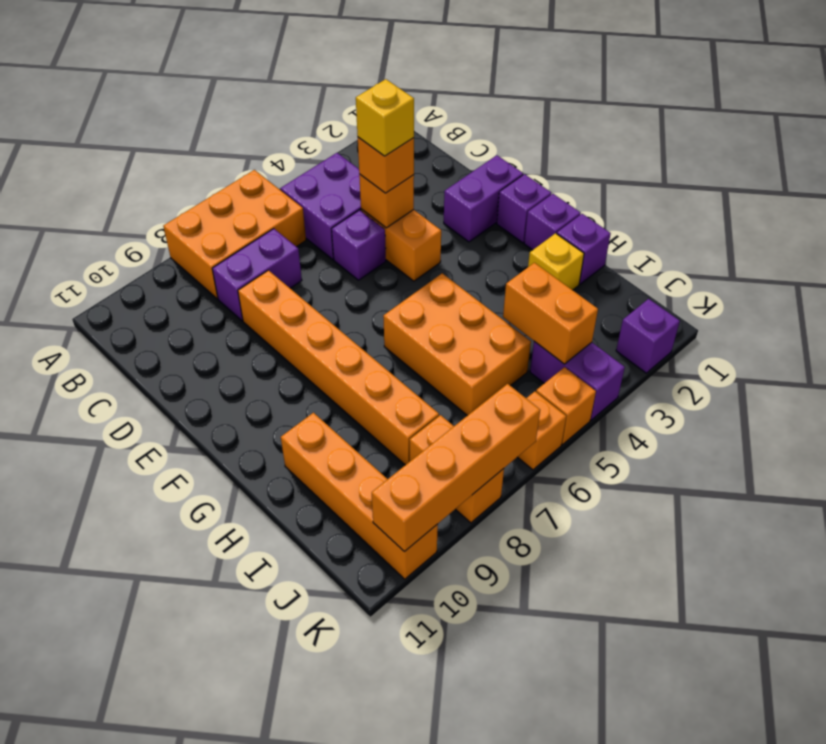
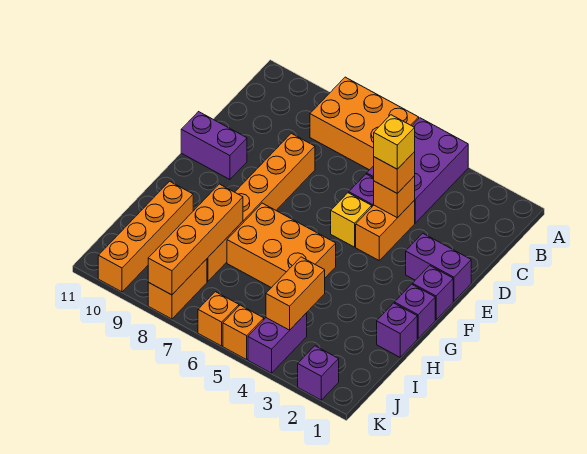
purple brick B4:C5 level 1 -> purple brick A4:C5 level 1
purple brick C7:C8 level 1 -> purple brick E10:E11 level 1
orange brick G5:I6 level 1 -> orange brick G5:H7 level 1
yellow brick H2 level 1 -> yellow brick E5 level 1
orange brick K7:K10 level 2 -> orange brick H8:K8 level 2

